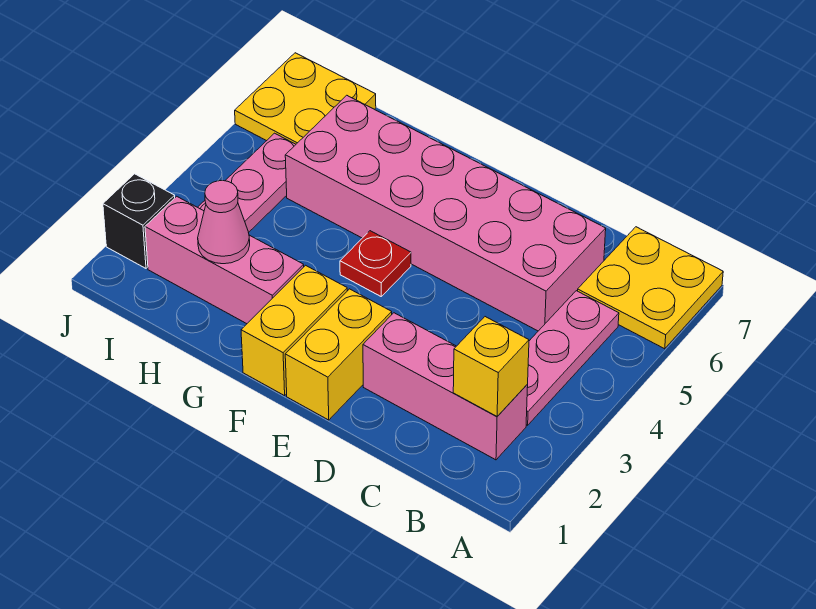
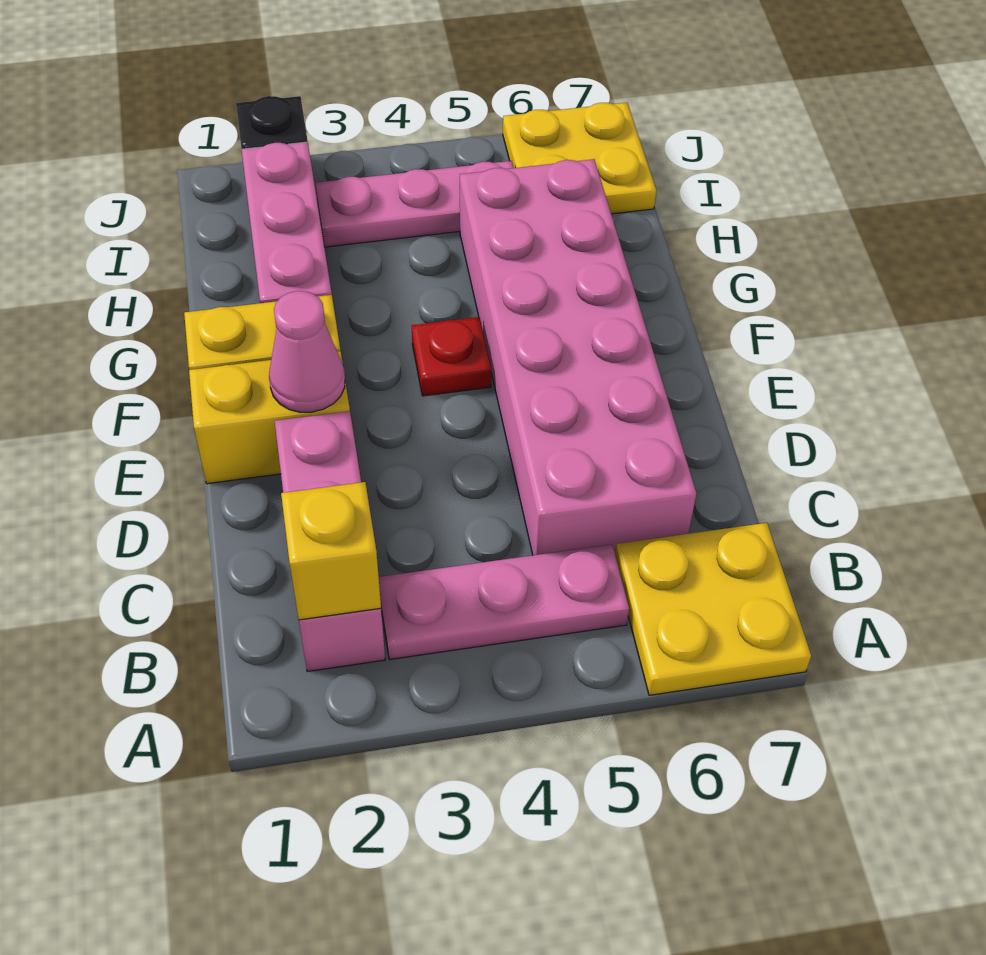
pink cone H2 level 2 -> pink cone E2 level 2

